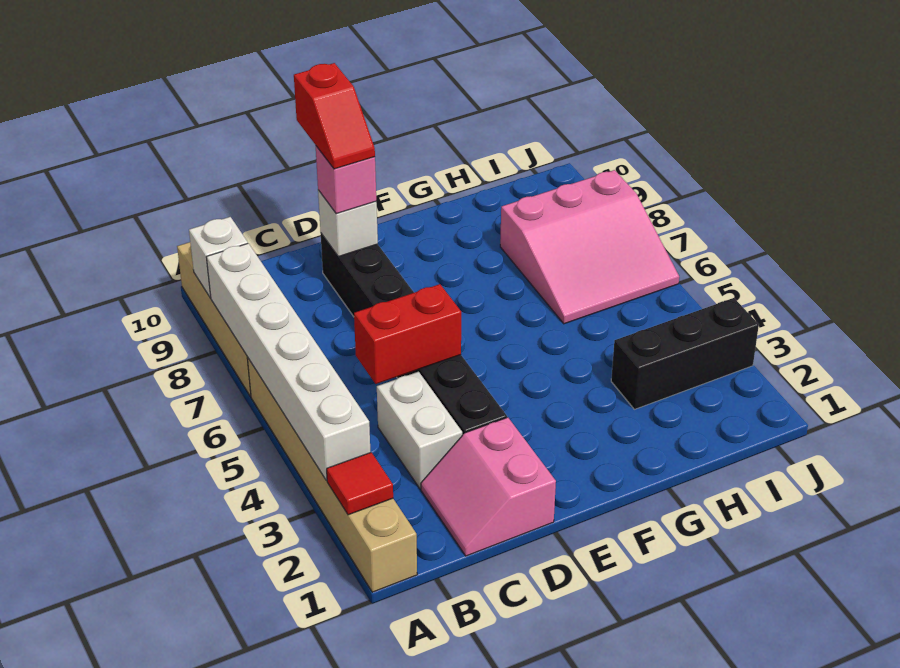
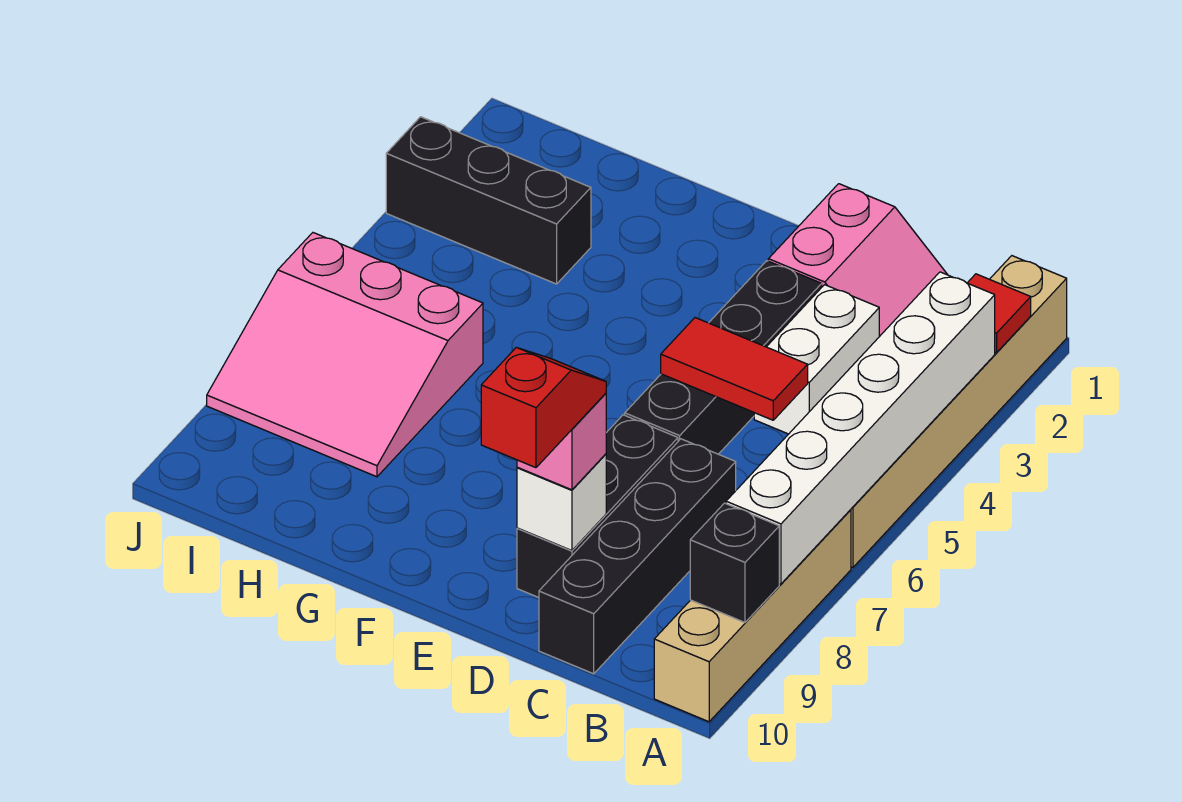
white brick A9 level 2 -> black brick A9 level 2
red brick C5:D5 level 2 -> red tile C5:D5 level 2
none -> black brick C7:C10 level 1
pink slope H6:J8 level 1 top 8 -> pink slope H6:J8 level 1 top 6

